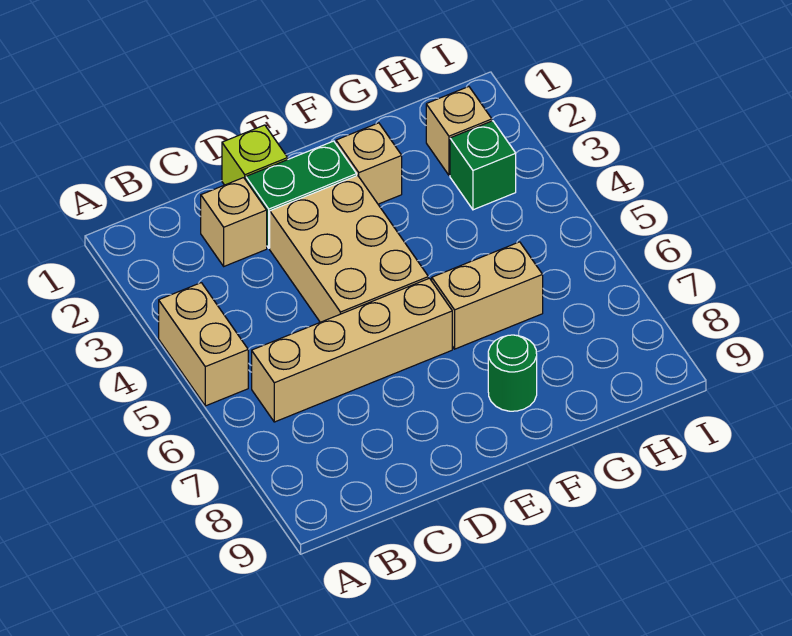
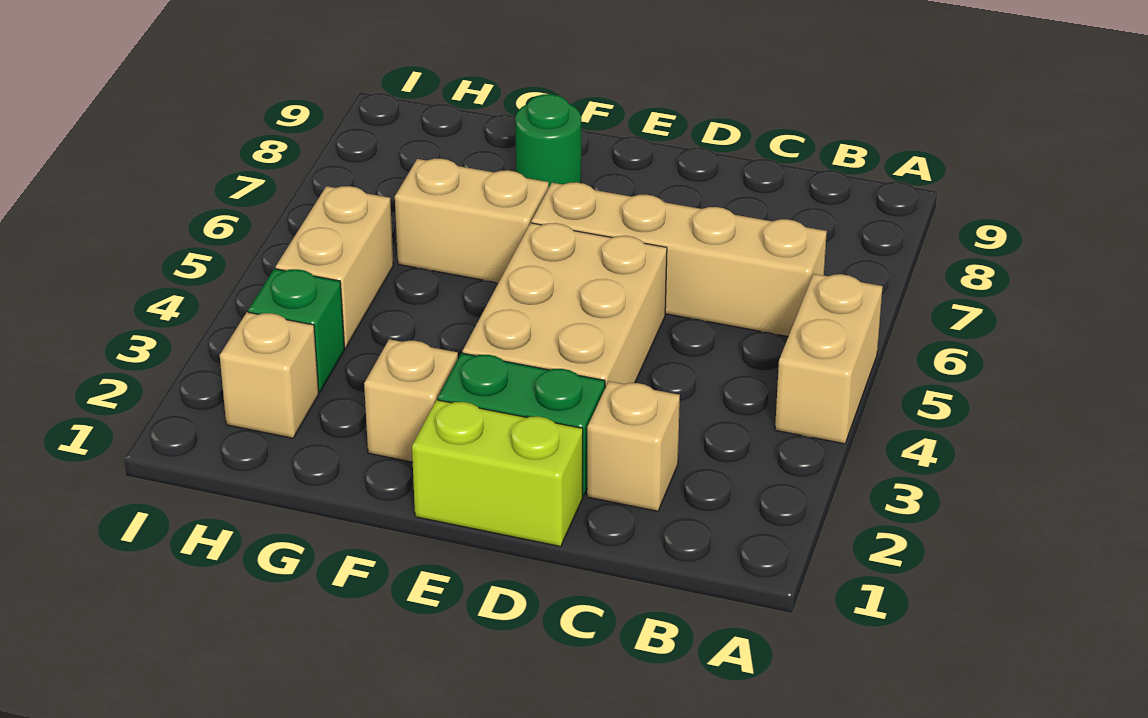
lime brick D1 level 1 -> lime brick D1:E1 level 1
none -> tan brick H4:H5 level 1

